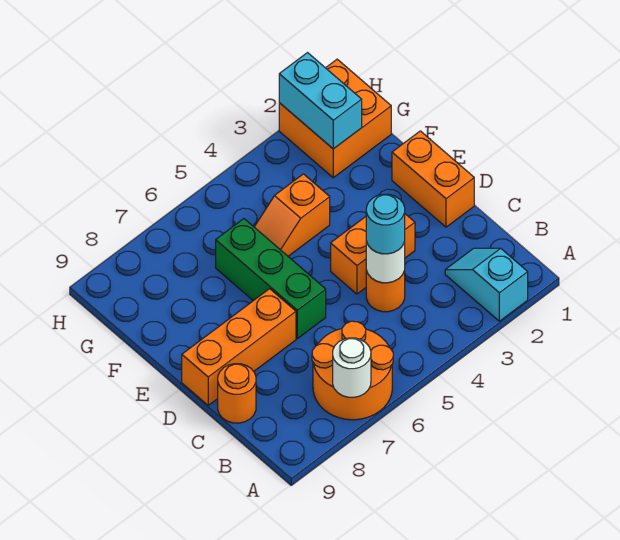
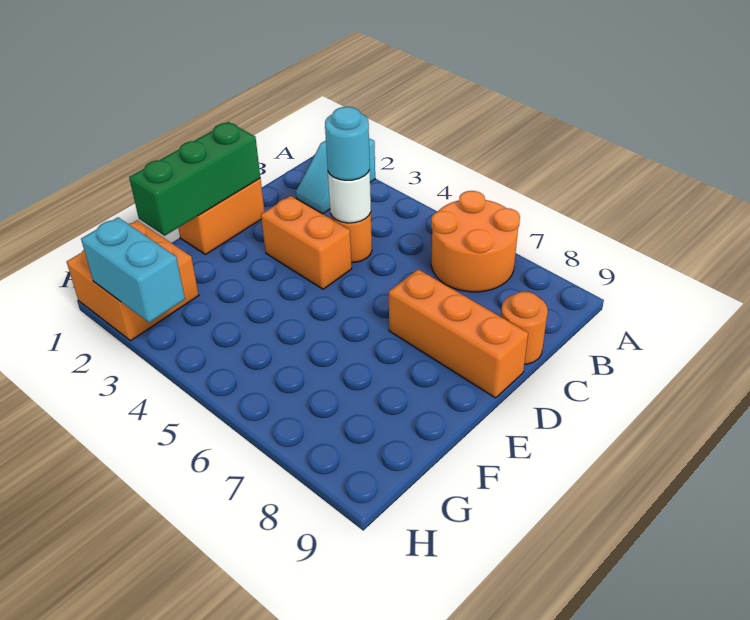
white round brick A7 level 2 -> none
green brick D6:F6 level 1 -> green brick D1:F1 level 2
orange slope F4:F5 level 1 top 4 -> none
cyan brick G2:H2 level 2 -> cyan brick H2:H3 level 2

